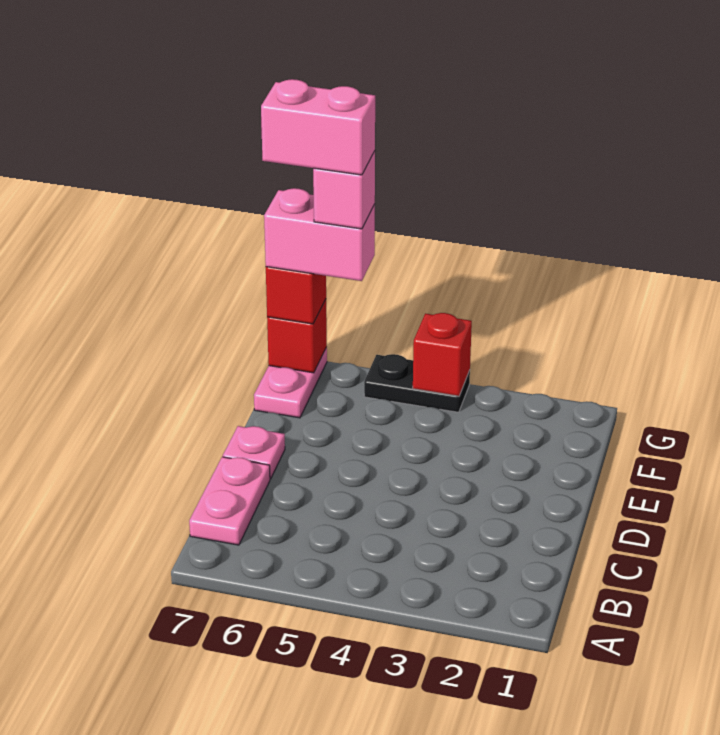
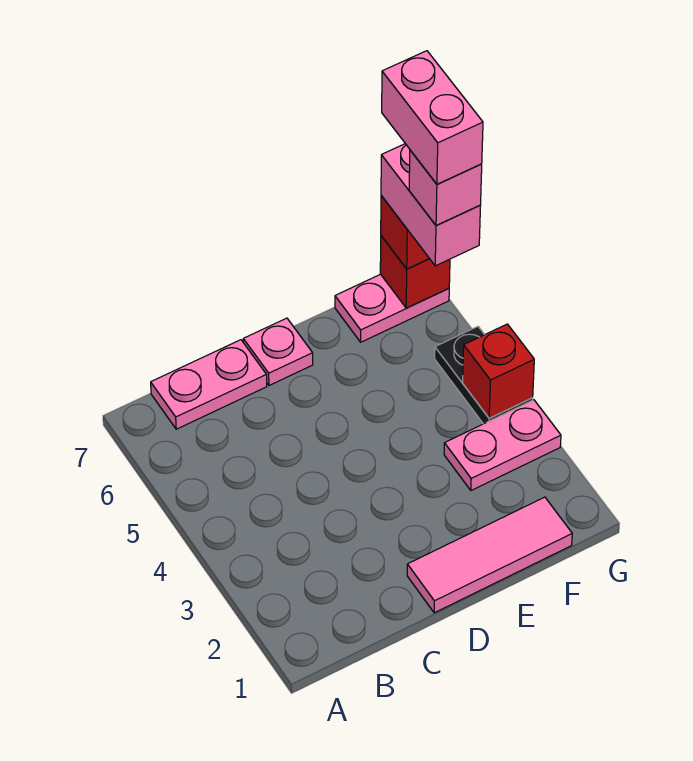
none -> pink tile D1:F1 level 1
none -> pink plate F3:G3 level 1

